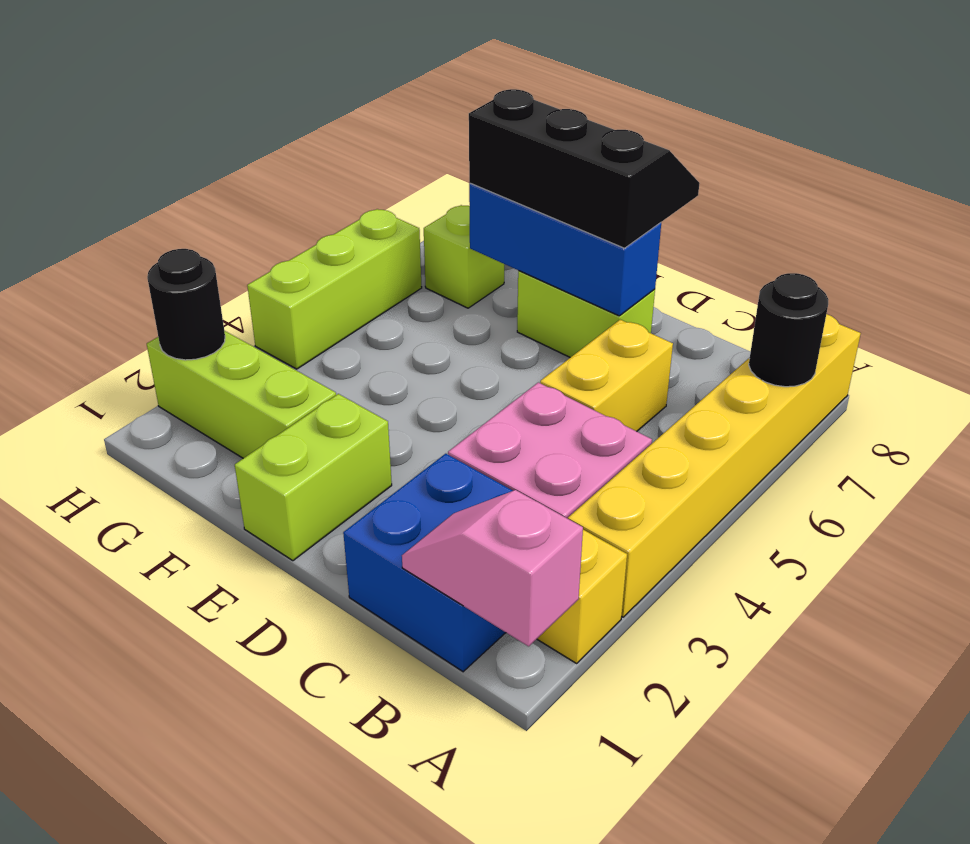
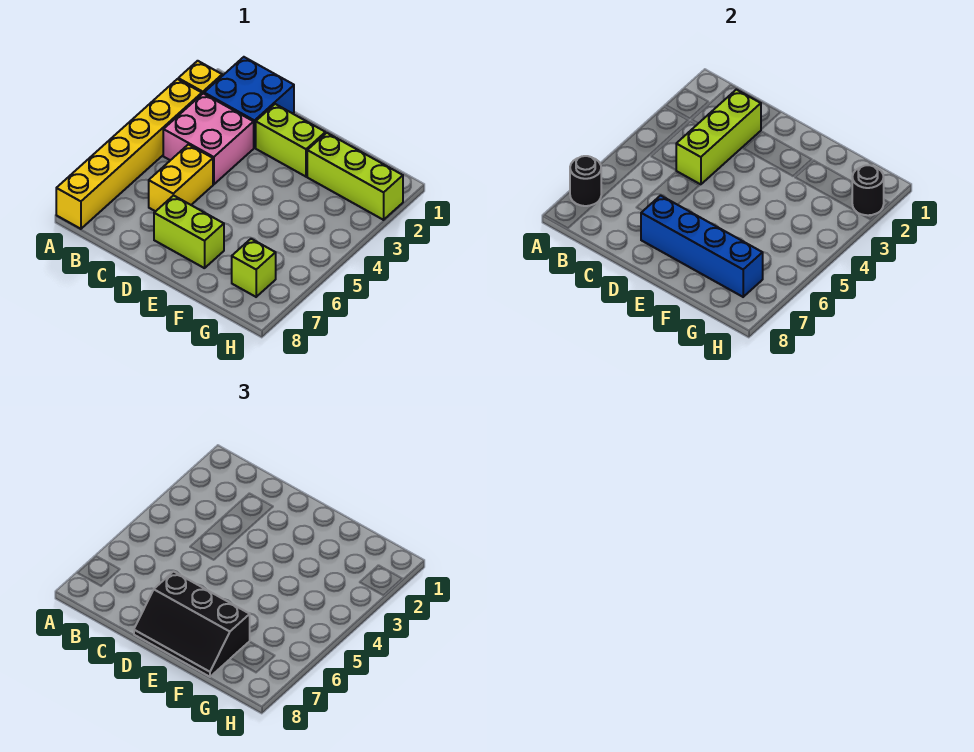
pink slope A1:B1 level 2 top A -> none
blue brick D7:F7 level 2 -> blue brick D7:G7 level 2
lime brick E1:E2 level 1 -> lime brick D2:E2 level 1
lime brick H4:H6 level 1 -> lime brick C2:C4 level 2

